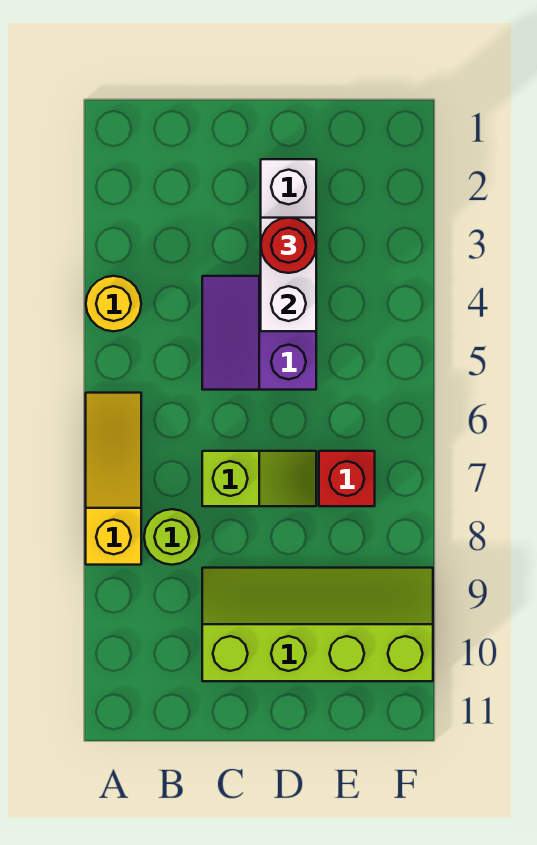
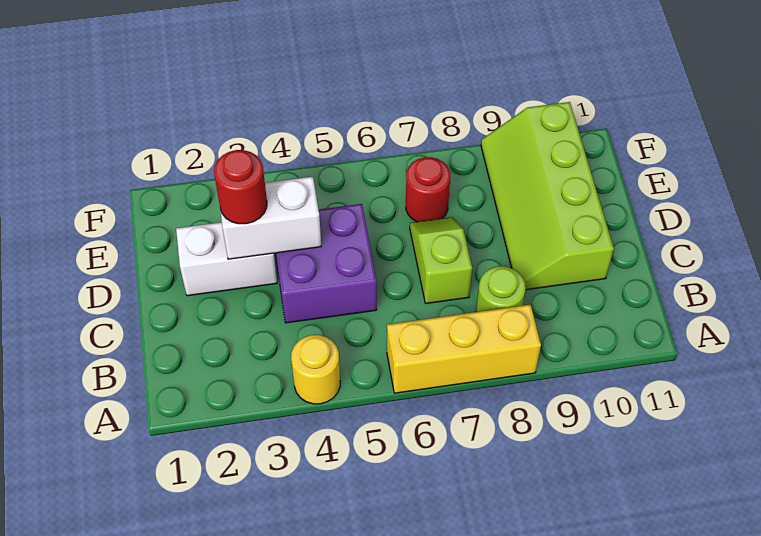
yellow slope A6:A8 level 1 top 8 -> yellow brick A6:A8 level 1
purple slope C4:D5 level 1 top D -> purple brick C4:D5 level 1
red brick E7 level 1 -> red round brick E7 level 1

